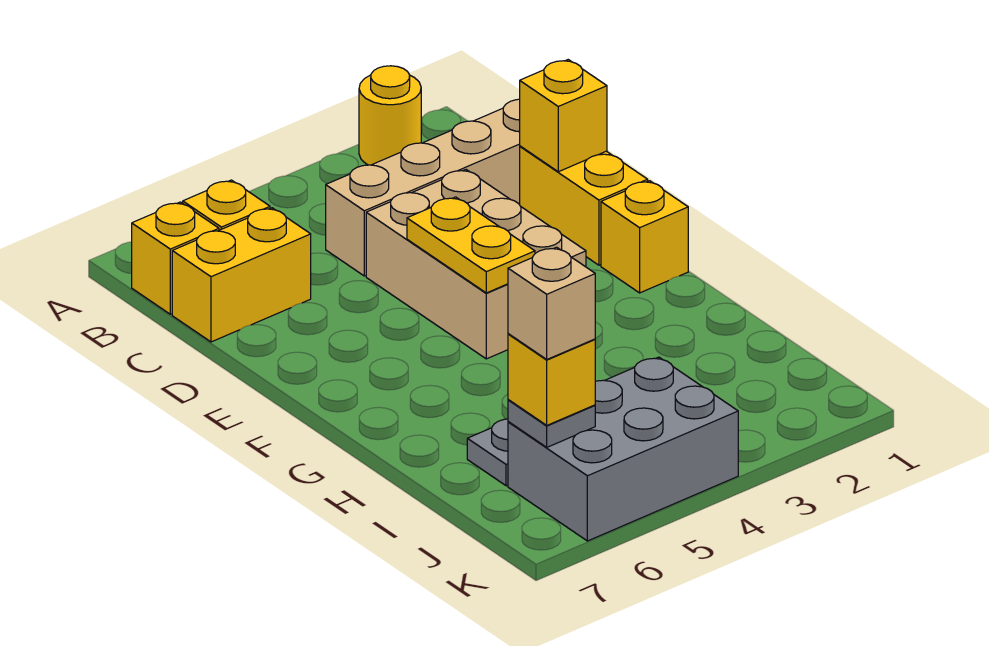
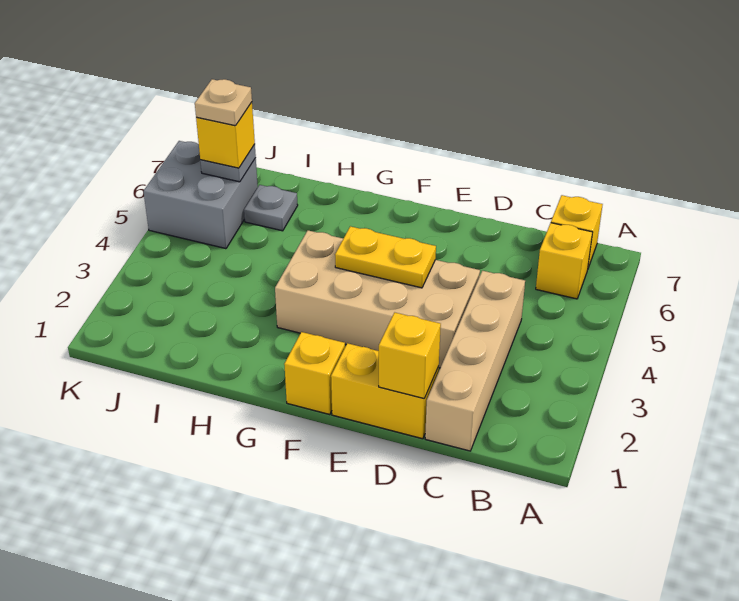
yellow round brick A2 level 1 -> none
yellow brick C6:C7 level 1 -> none
tan brick D3:F4 level 1 -> tan brick D3:G4 level 1
grey brick J4:K6 level 1 -> grey brick J5:K6 level 1
tan brick J6 level 4 -> tan plate J6 level 4

